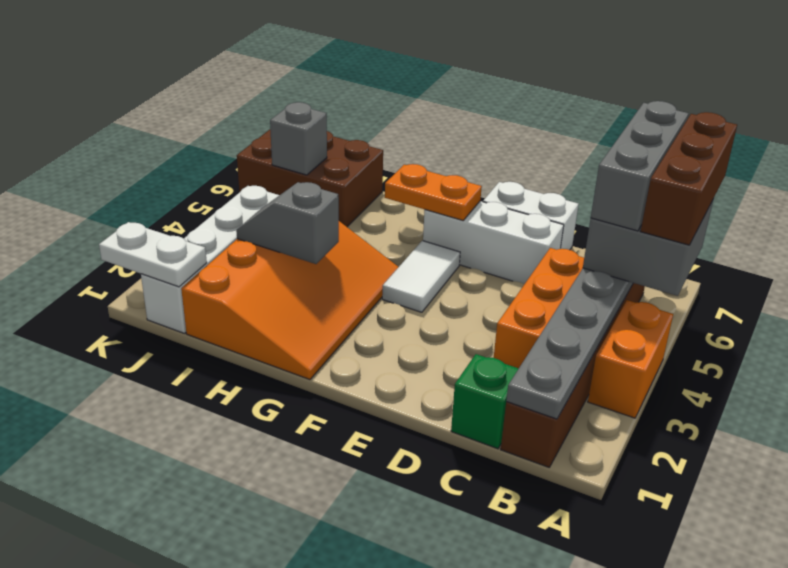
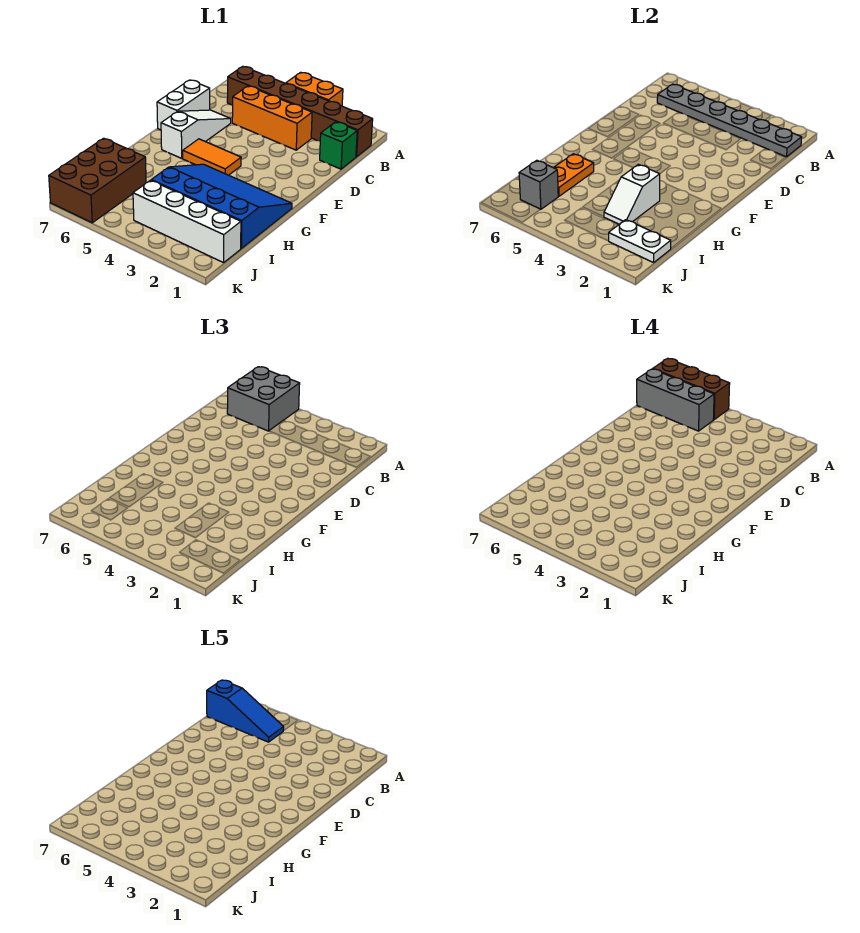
none -> blue slope B5:B7 level 5 top 7
white brick D6:F6 level 1 -> white slope D6:F6 level 1 top F
white tile F4:F5 level 1 -> orange tile F4:F5 level 1
orange plate F6:G6 level 2 -> orange plate H6:I6 level 2
orange slope G1:I4 level 1 top I -> blue slope G1:I4 level 1 top I
grey slope H3:I3 level 2 top H -> white slope H3:I3 level 2 top H
white plate J1:K1 level 2 -> white plate J1:J2 level 2

